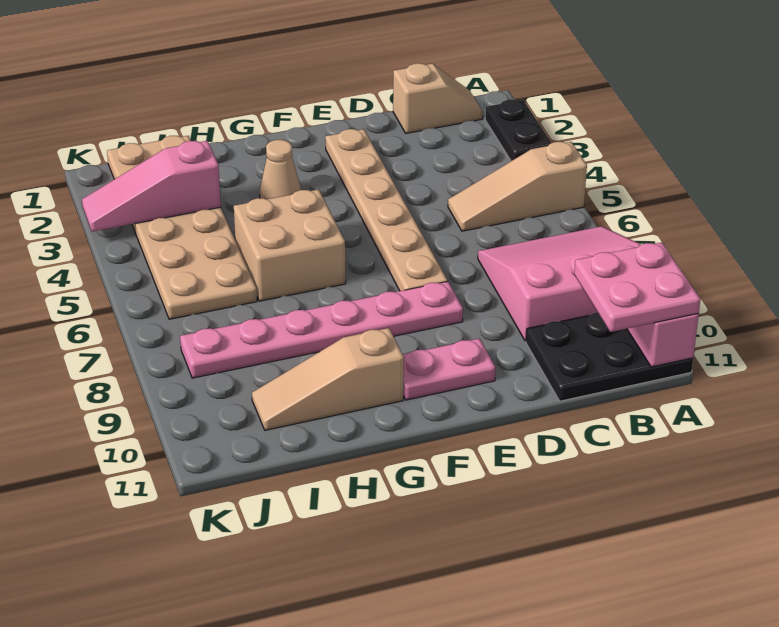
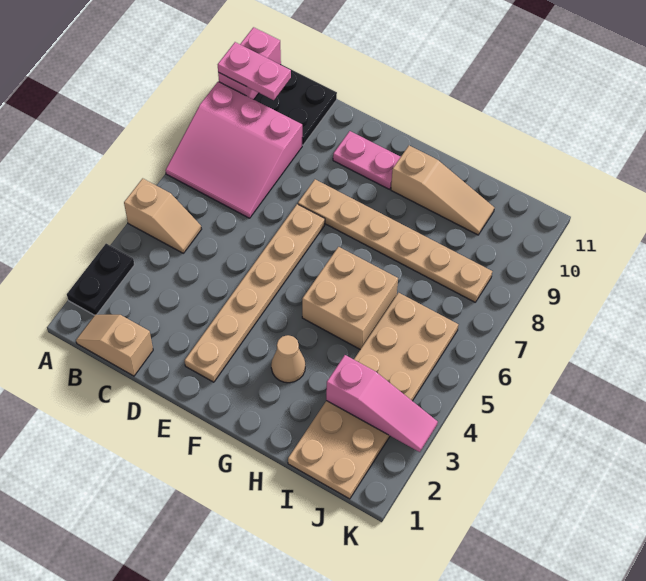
tan slope A5:C5 level 1 top A -> tan slope A5:B5 level 1 top A
pink plate A10:B11 level 3 -> pink plate A10:B10 level 3
pink plate E8:J8 level 1 -> tan plate E8:J8 level 1

